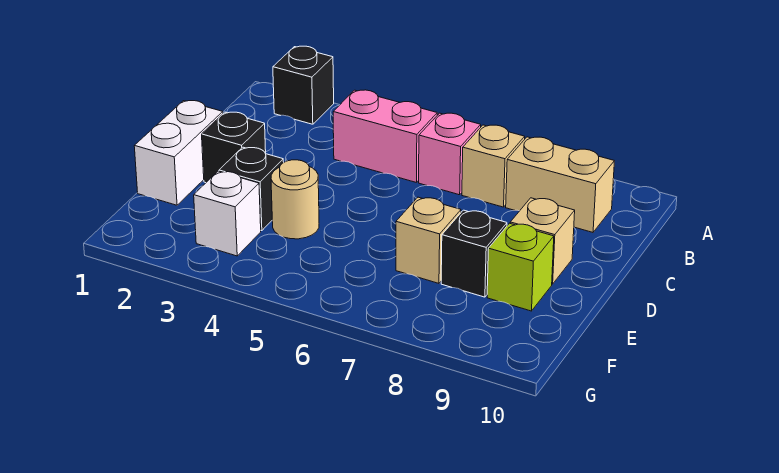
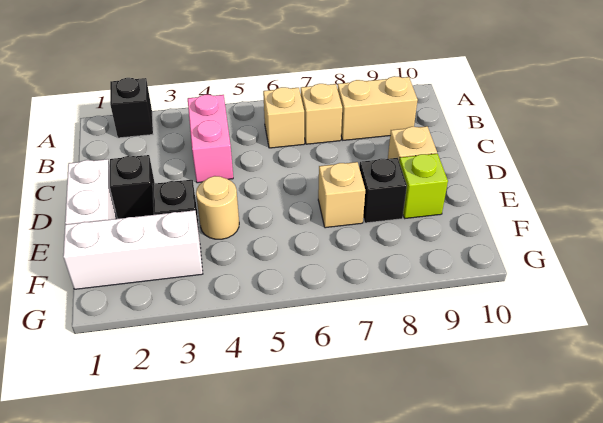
pink brick B4:B5 level 1 -> pink brick B4:C4 level 1
pink brick B6 level 1 -> tan brick B6 level 1
white brick F3 level 1 -> white brick F1:F3 level 1

